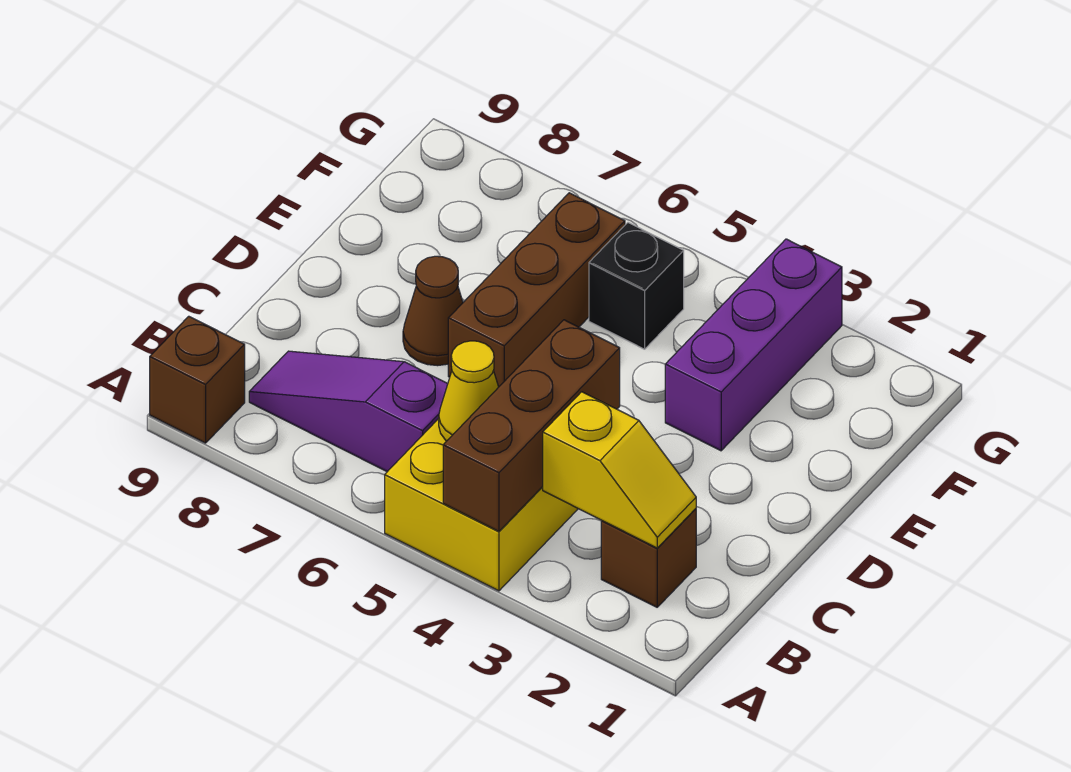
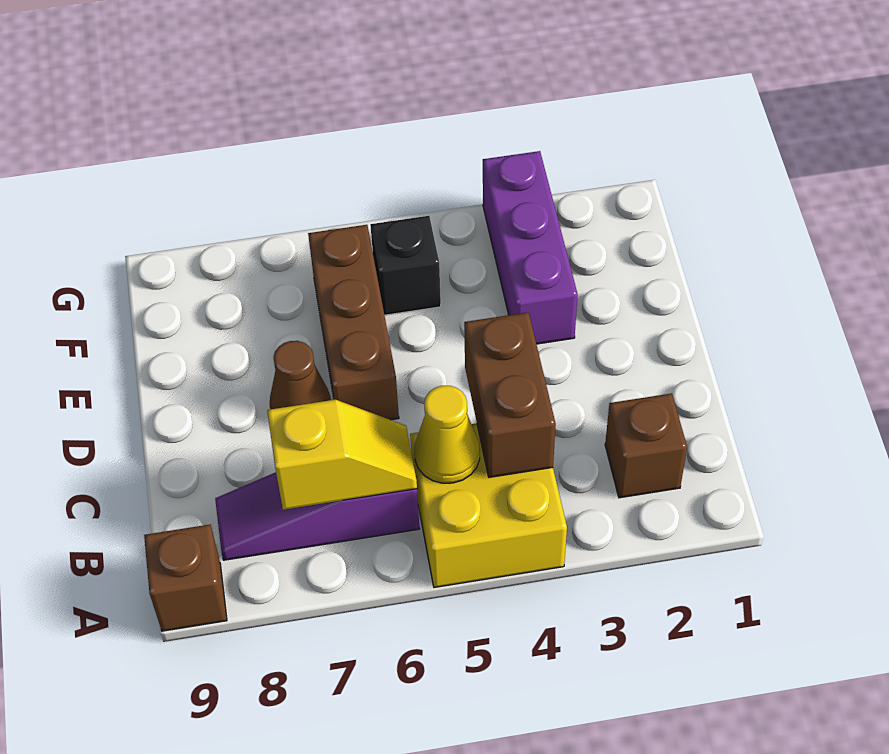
brown brick A4:C4 level 2 -> brown brick B4:C4 level 2
yellow slope B2:B3 level 2 top 3 -> yellow slope B6:B7 level 2 top 7

